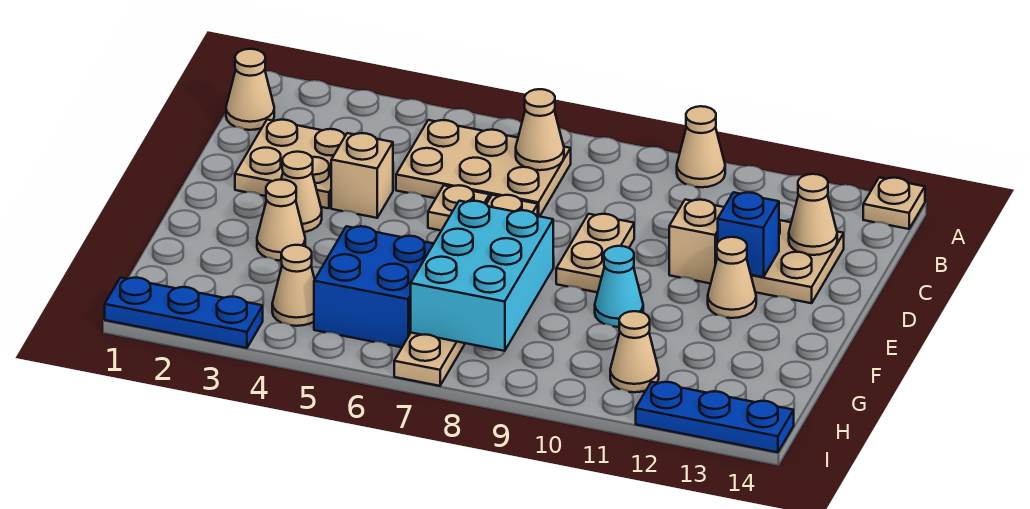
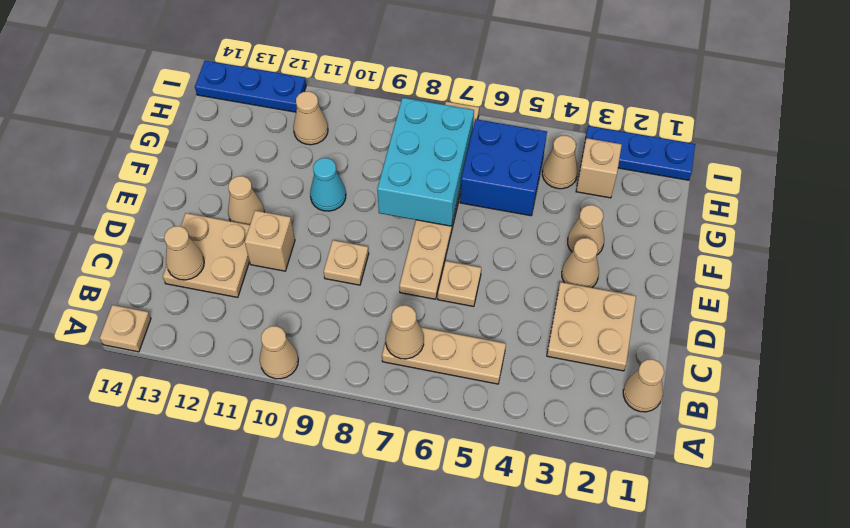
tan plate B5:C7 level 1 -> tan plate B5:B7 level 1
tan brick D4 level 1 -> tan brick H3 level 1
tan plate D9:E9 level 1 -> tan plate D9 level 1
blue brick D12 level 2 -> none

